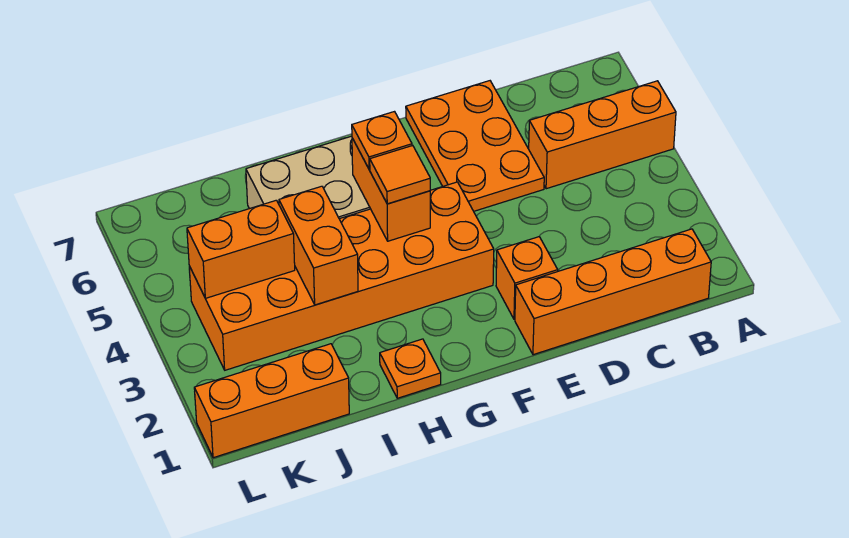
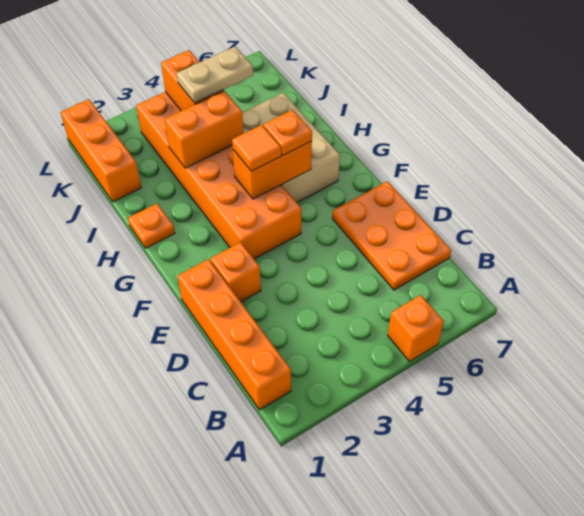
orange brick A5:C5 level 1 -> orange brick A5 level 1
orange plate D5:E7 level 1 -> orange plate C6:E7 level 1
none -> tan plate J4:J5 level 3

